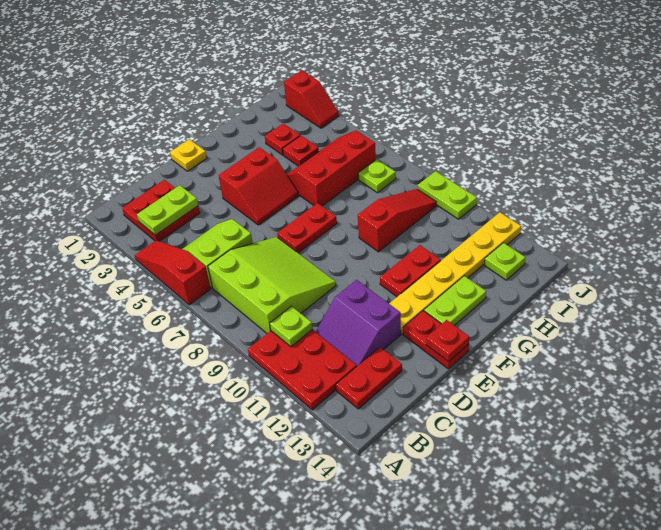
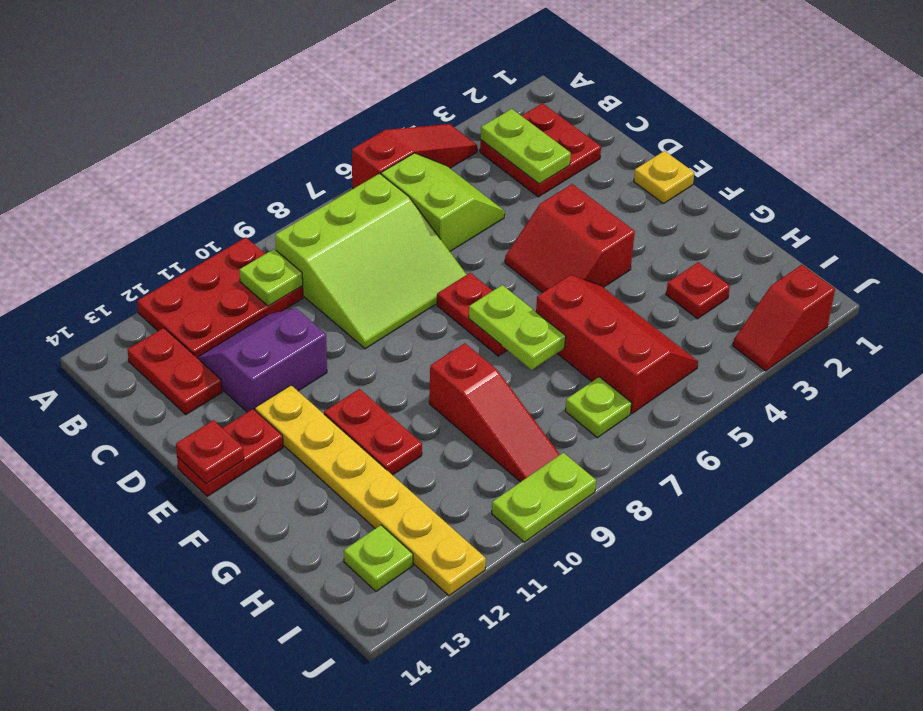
lime plate F13:G13 level 1 -> lime plate F7:G7 level 2
red plate H4 level 1 -> none

